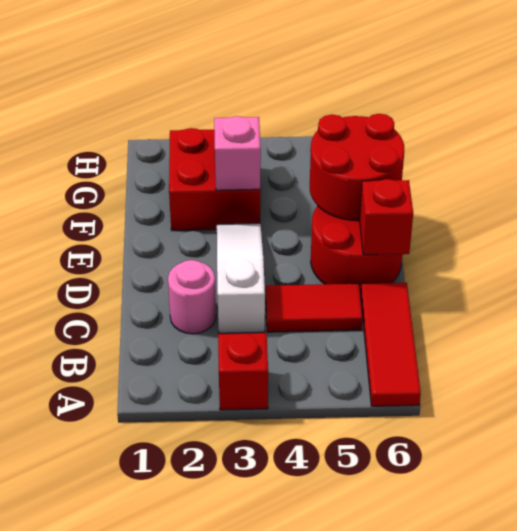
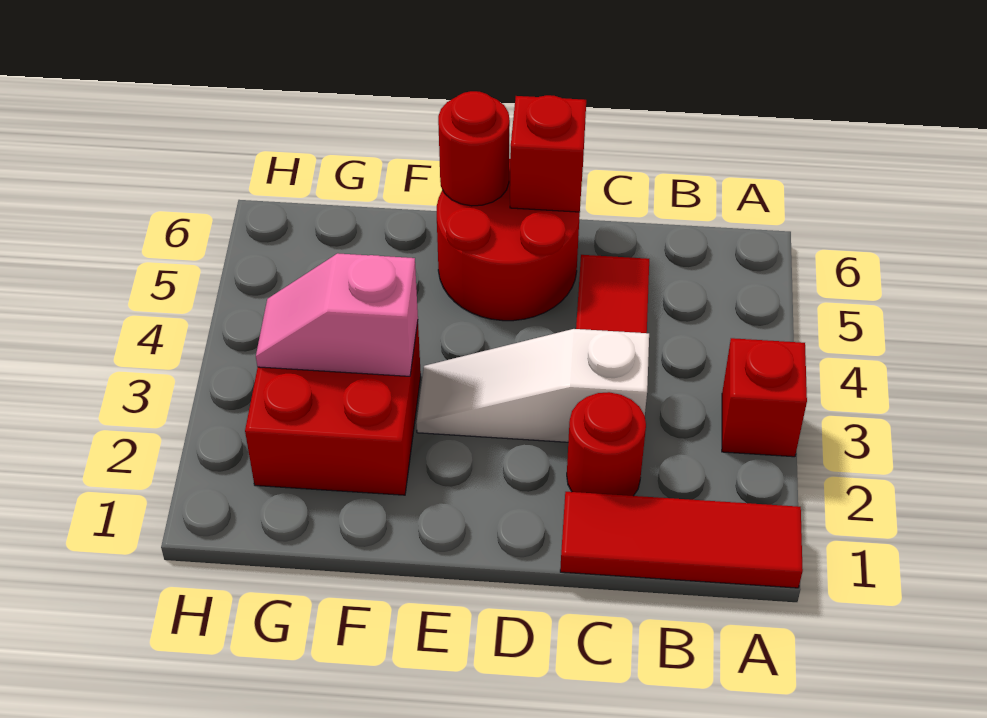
red tile A6:C6 level 1 -> red tile A1:C1 level 1
pink round brick C2 level 1 -> red round brick C2 level 1
red round brick E5:F6 level 2 -> red round brick E6 level 2

